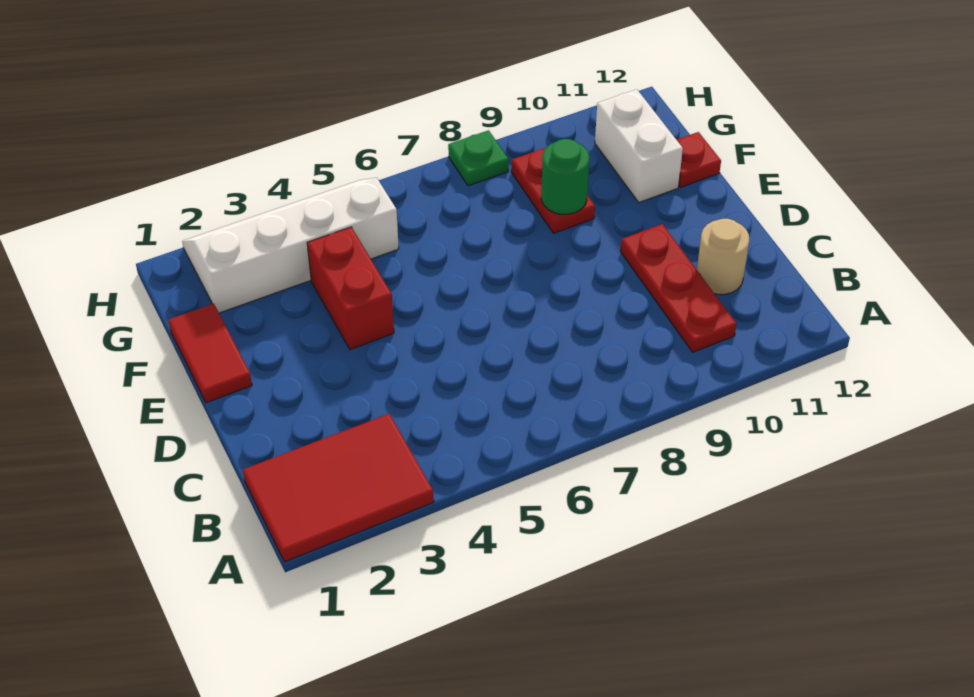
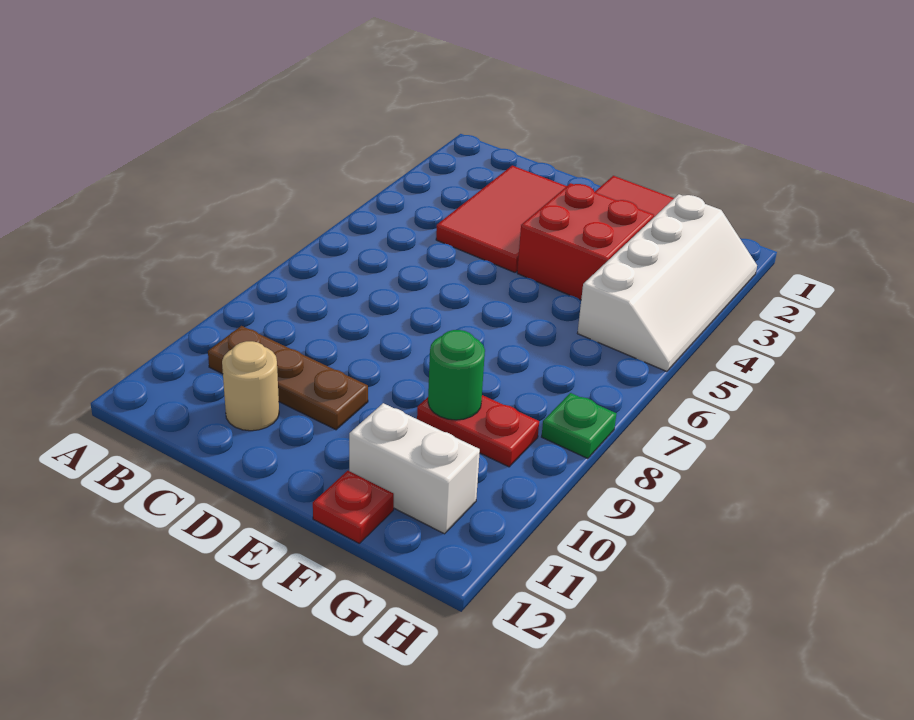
red tile A1:B3 level 1 -> red tile C2:D4 level 1
red plate B10:D10 level 1 -> brown plate B10:D10 level 1
red brick E4:F4 level 1 -> red brick E3:F4 level 1

